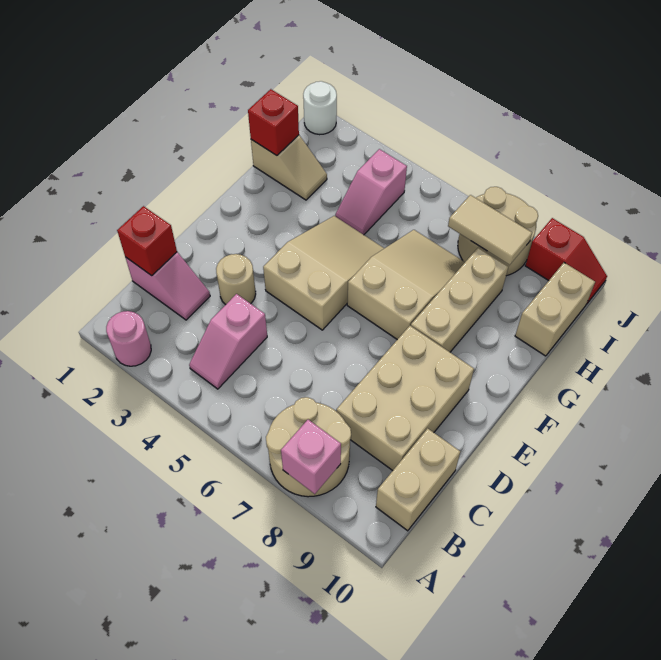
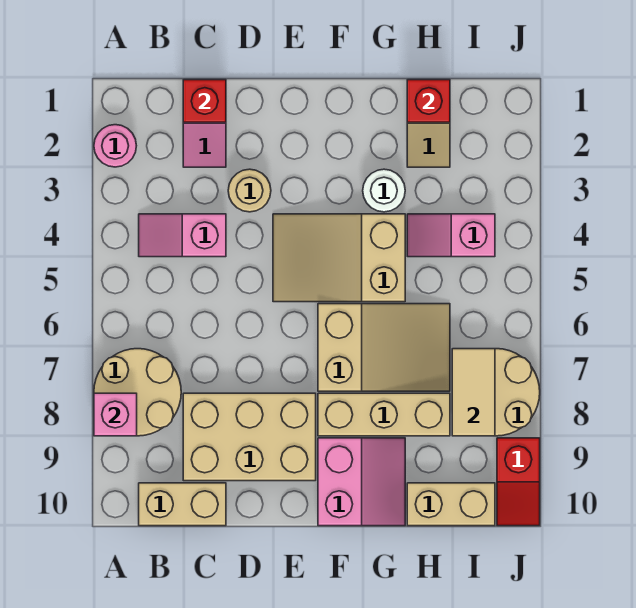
tan slope E4:G5 level 1 top E -> tan slope E4:G5 level 1 top G
none -> pink slope F9:G10 level 1 top F
white round brick J1 level 1 -> white round brick G3 level 1

